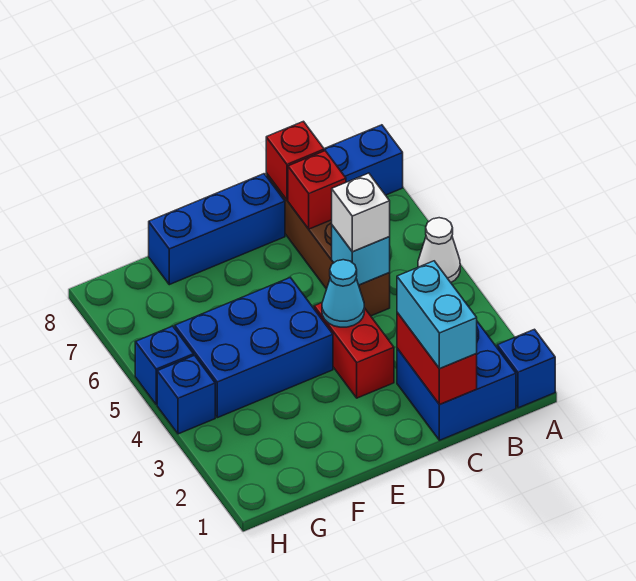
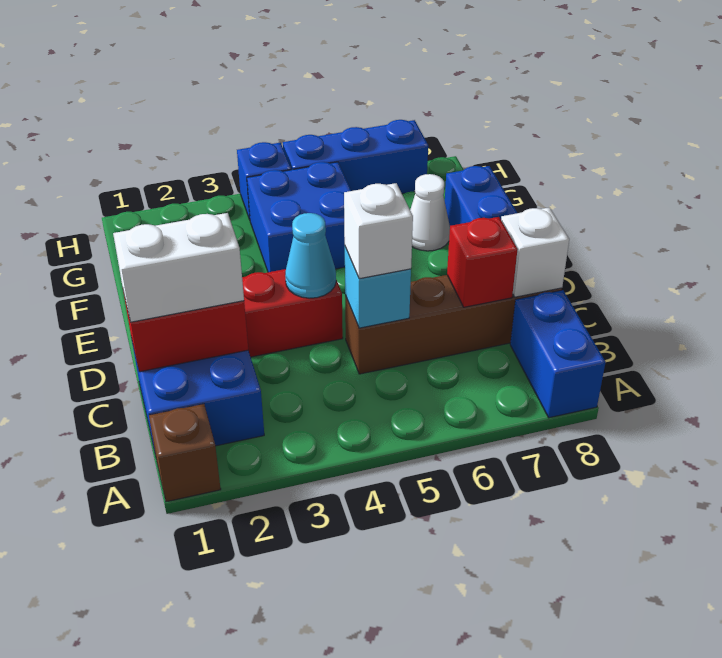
blue brick A1 level 1 -> brown brick A1 level 1
white cone A5 level 1 -> white cone F7 level 1
cyan brick C1:C2 level 3 -> white brick C1:C2 level 3
red brick C8 level 2 -> white brick C8 level 2
blue brick E4:G5 level 1 -> blue brick F4:G5 level 1
blue brick H5 level 1 -> blue brick H5:H7 level 1

